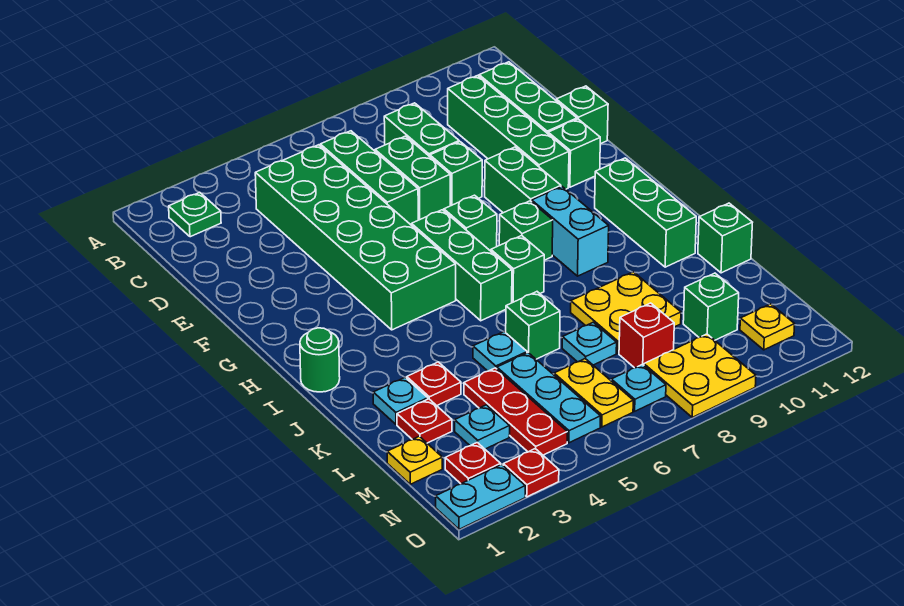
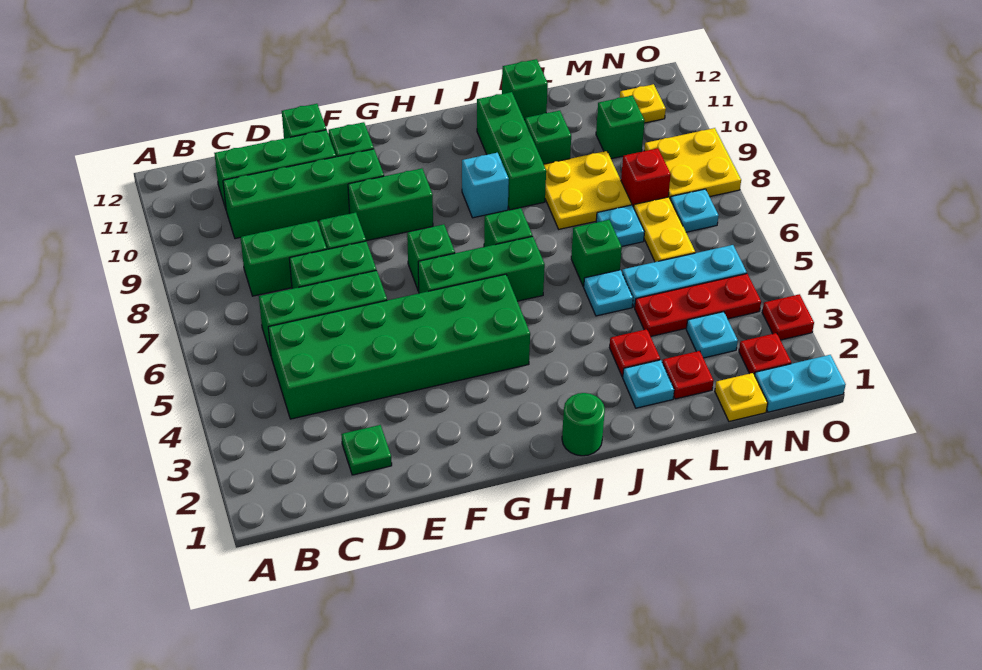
green plate B2 level 1 -> green plate D2 level 1
green brick H8 level 1 -> green brick K10 level 1
cyan brick H9:I9 level 1 -> cyan brick I9 level 1
green brick H11:J11 level 1 -> green brick J9:J11 level 1
yellow plate M6:N6 level 1 -> yellow plate M6:M7 level 1
cyan plate O1:O2 level 1 -> cyan plate N1:O1 level 1

